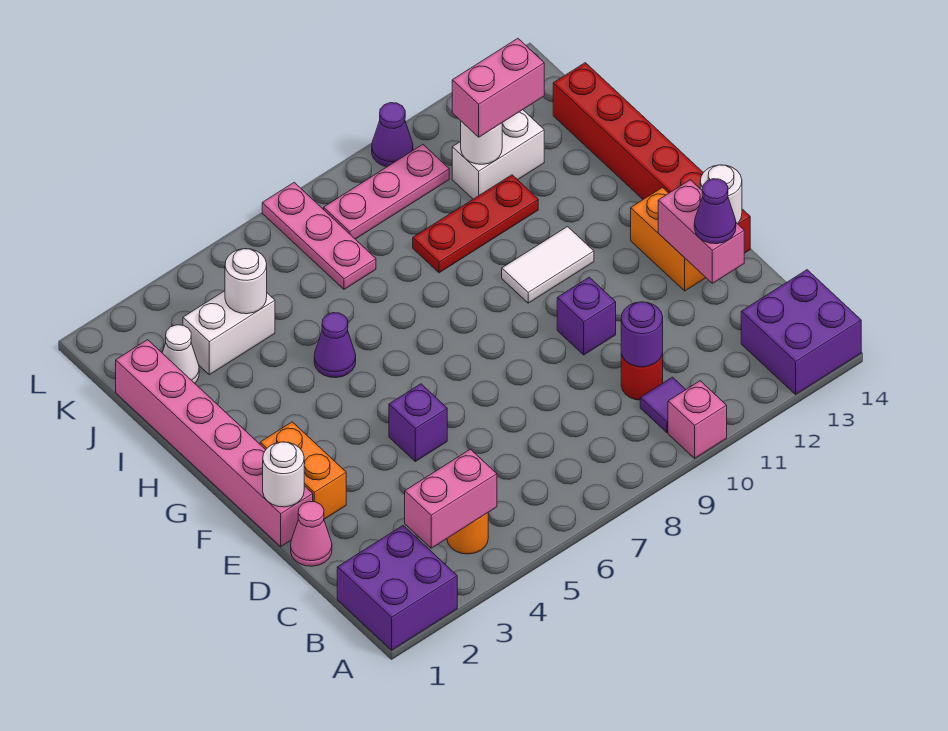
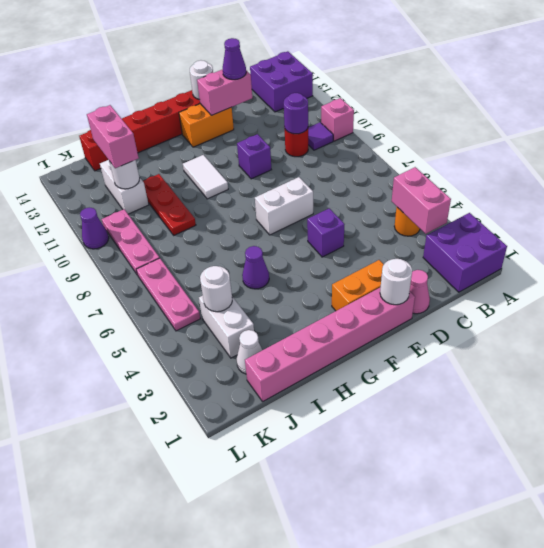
none -> white brick E7:F7 level 1
pink plate J7:L7 level 1 -> pink plate K5:K7 level 1

